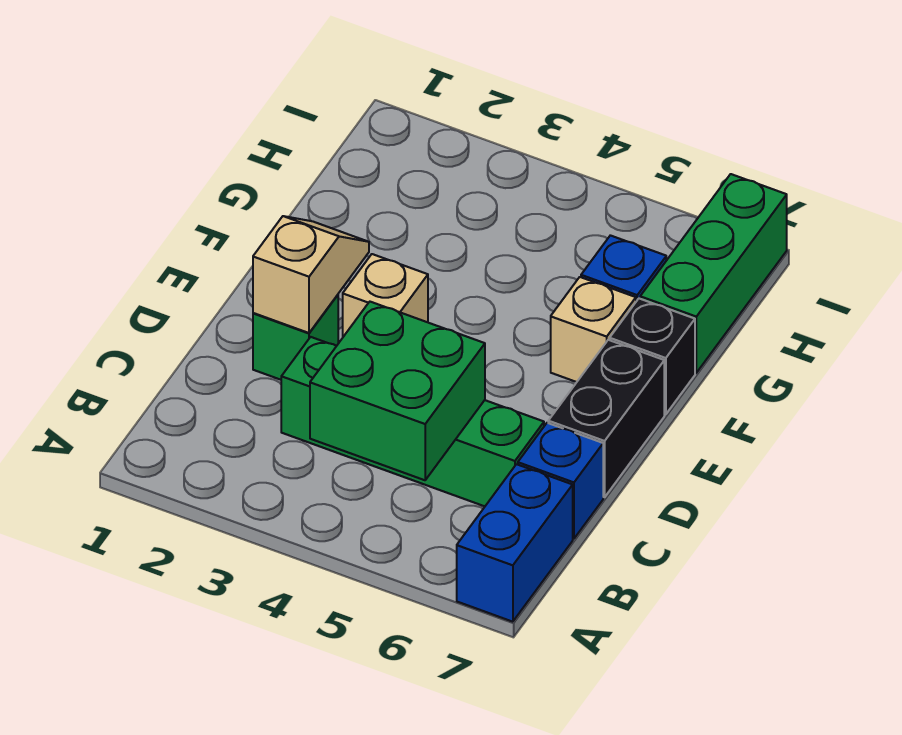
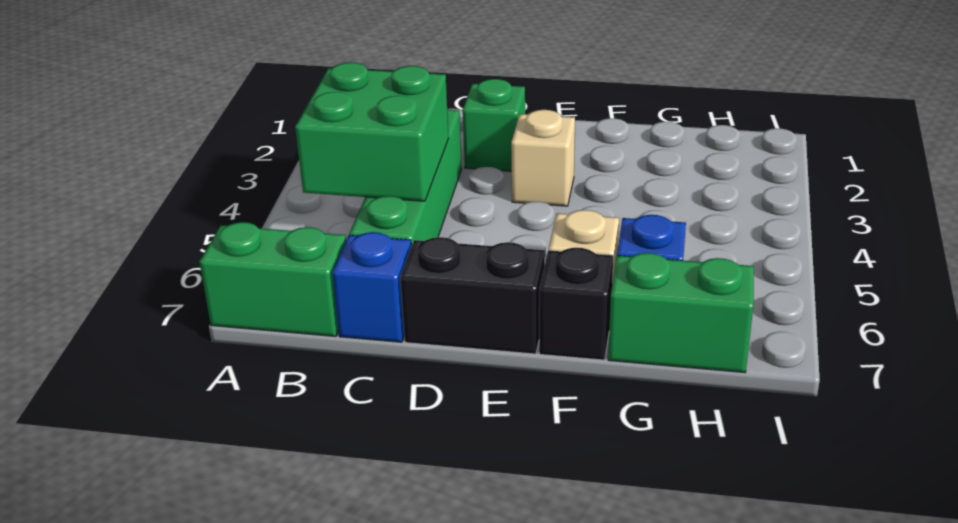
blue brick A7:B7 level 1 -> green brick A7:B7 level 1
tan slope D2:E2 level 2 top D -> none
green brick G7:I7 level 1 -> green brick G7:H7 level 1

